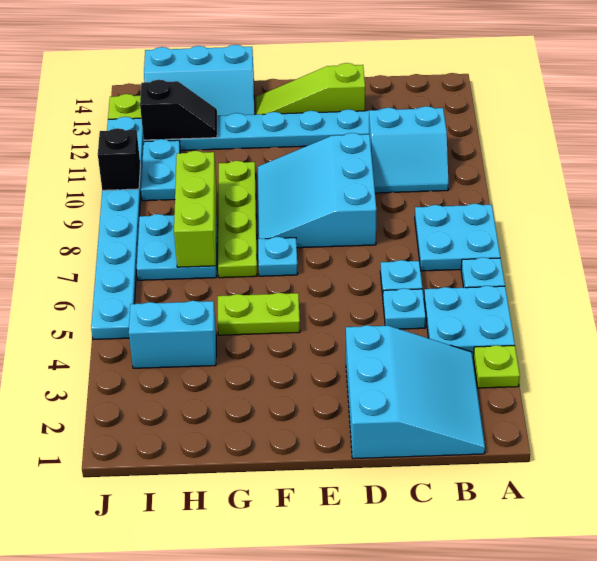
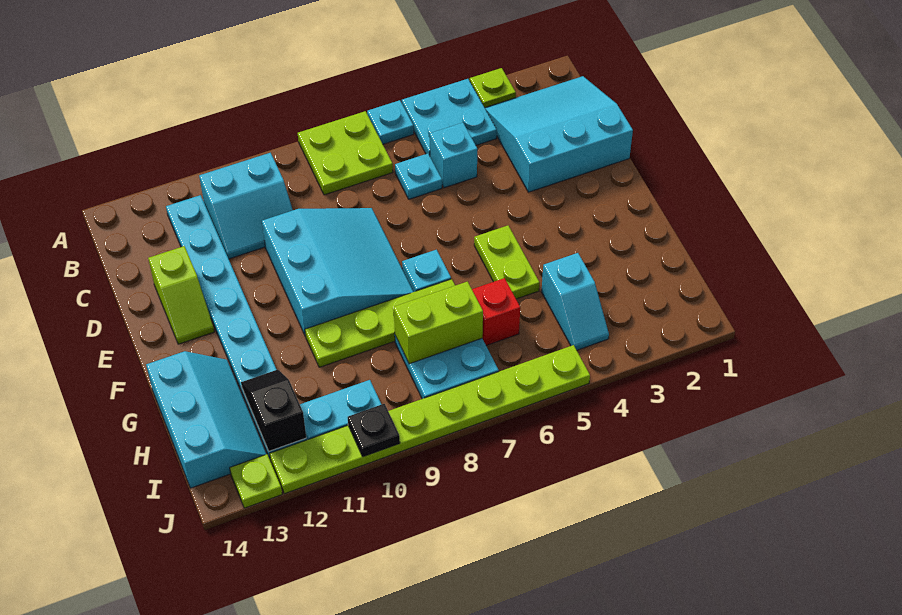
cyan plate A7:B8 level 1 -> lime plate A7:B8 level 1
cyan slope B10:C11 level 1 top 11 -> cyan slope B10:C11 level 1 top B
cyan plate C5 level 1 -> cyan brick C5 level 1
cyan slope D8:F10 level 1 top D -> cyan slope D8:F10 level 1 top 10
lime slope D13:F13 level 1 top D -> lime slope D13:E13 level 1 top D
cyan brick H4:I4 level 1 -> cyan slope H4:I4 level 1 top H
none -> red brick H6 level 1
lime brick H7:H9 level 2 -> lime brick H7:H8 level 2
cyan plate J5:J12 level 1 -> lime plate J5:J12 level 1
black brick J10 level 2 -> black plate J10 level 2

